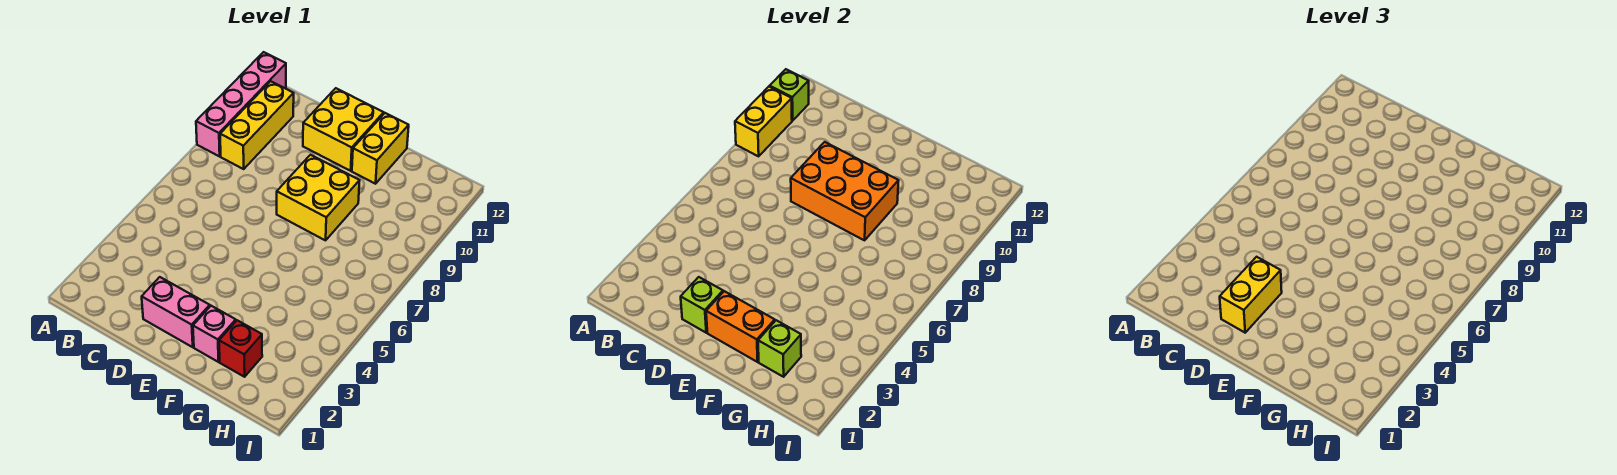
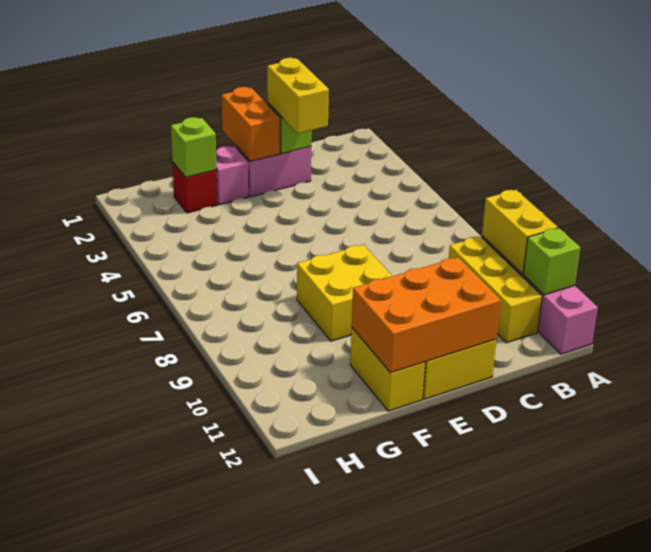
orange brick D8:F9 level 2 -> orange brick D11:F12 level 2
orange brick E2:F2 level 2 -> orange brick E1:E2 level 2

